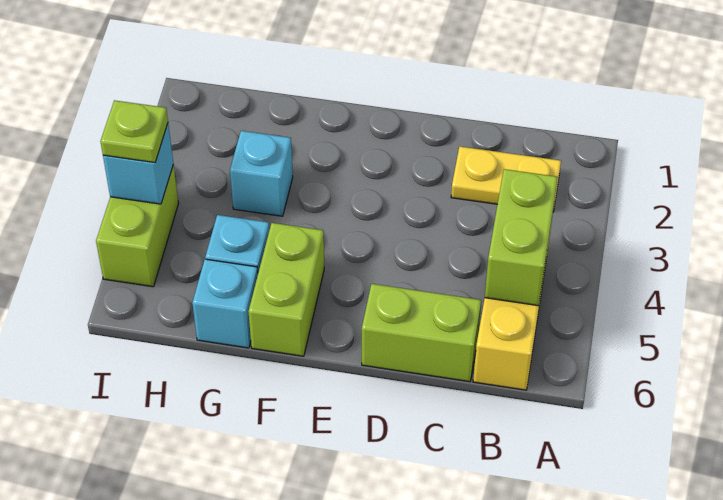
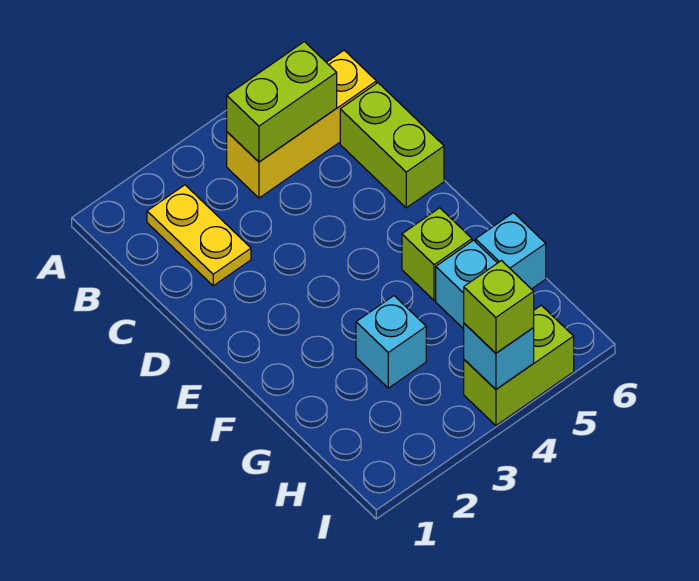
lime brick F5:F6 level 1 -> lime brick F5 level 1
lime plate I4 level 3 -> lime brick I4 level 3

